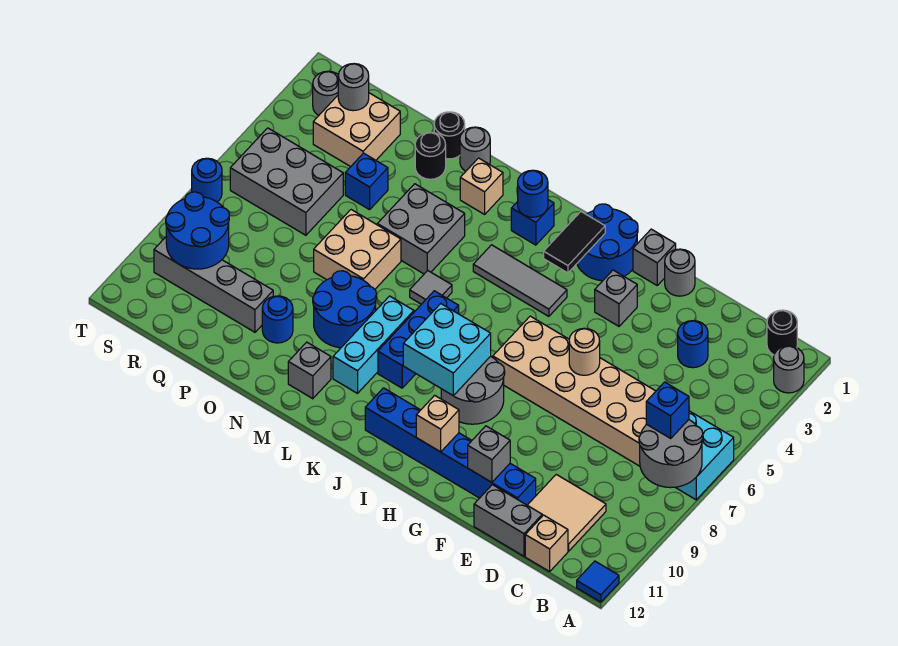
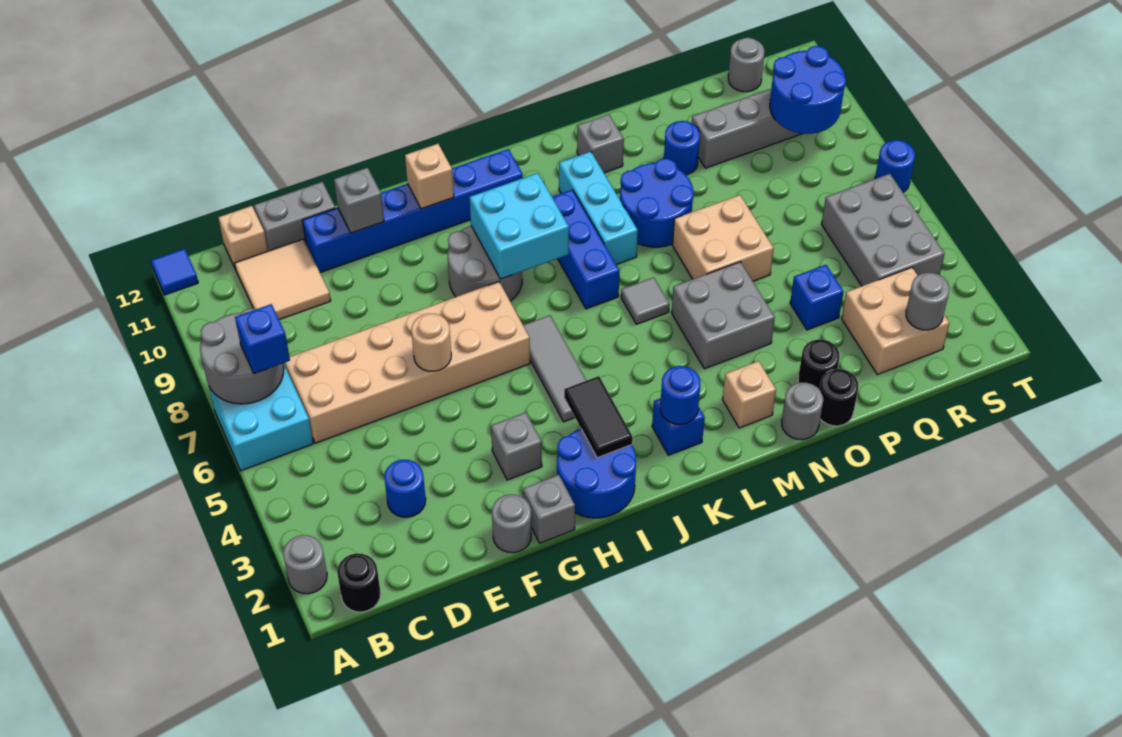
grey tile I4:K4 level 1 -> grey tile I4:I6 level 1
grey brick Q5:S6 level 1 -> grey brick R4:S6 level 1
grey round brick S2 level 1 -> grey round brick R12 level 1

